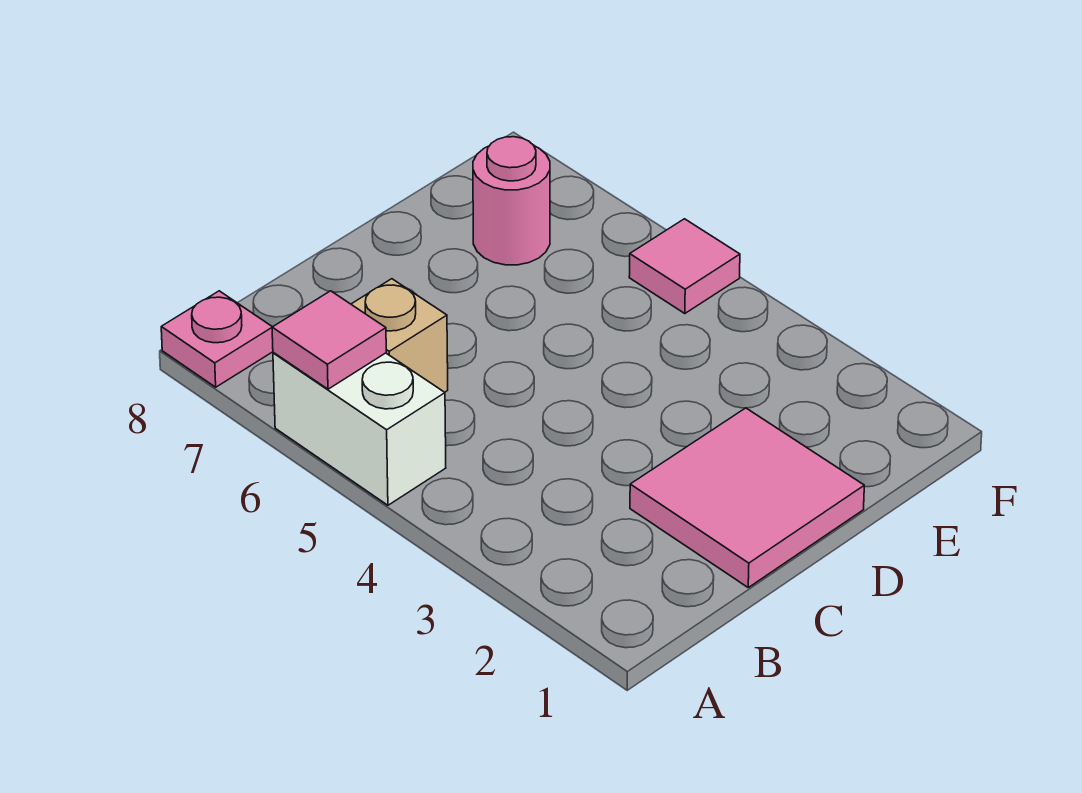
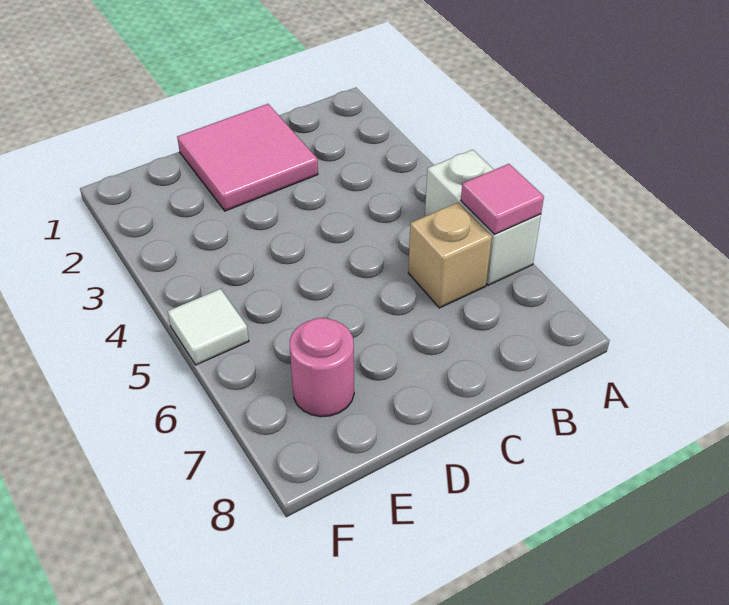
pink plate A8 level 1 -> none
pink tile F5 level 1 -> white tile F5 level 1

